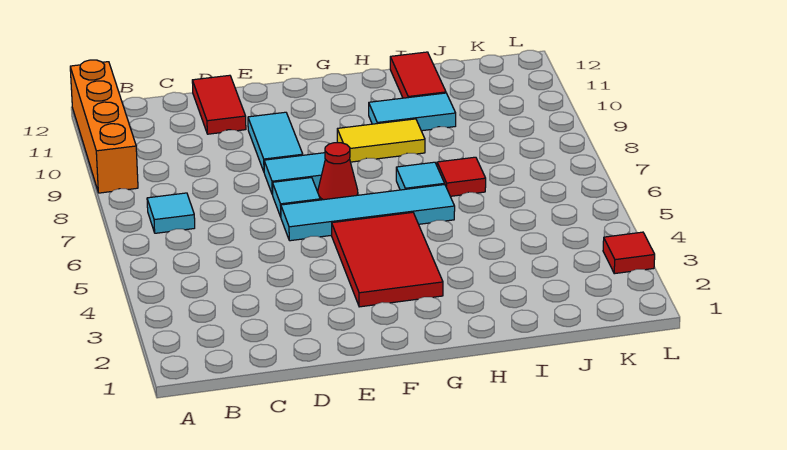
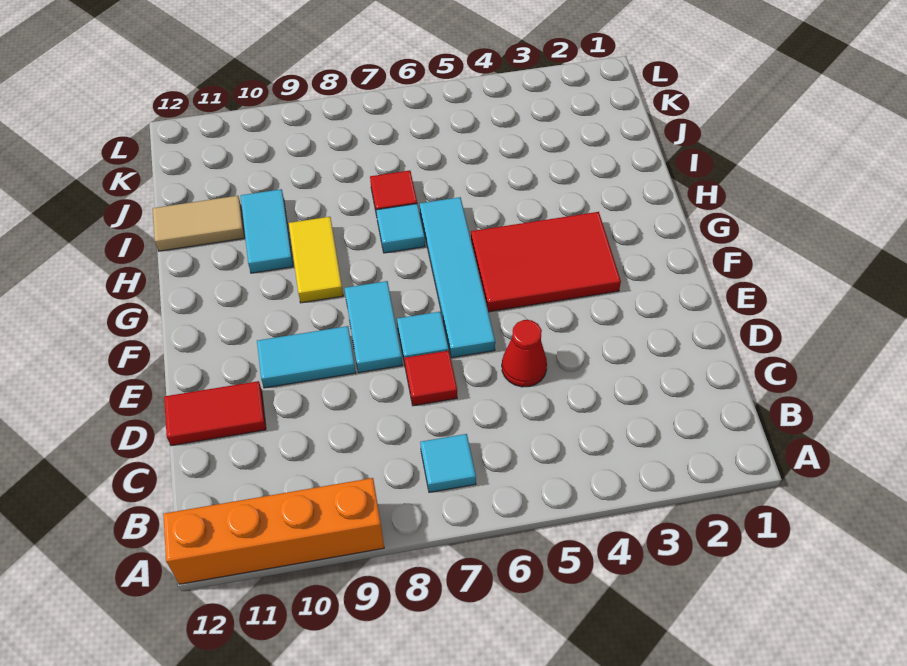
red cone F7 level 1 -> red cone D5 level 1
red tile I11:I12 level 1 -> tan tile I11:I12 level 1
red tile L3 level 1 -> red tile D7 level 1

